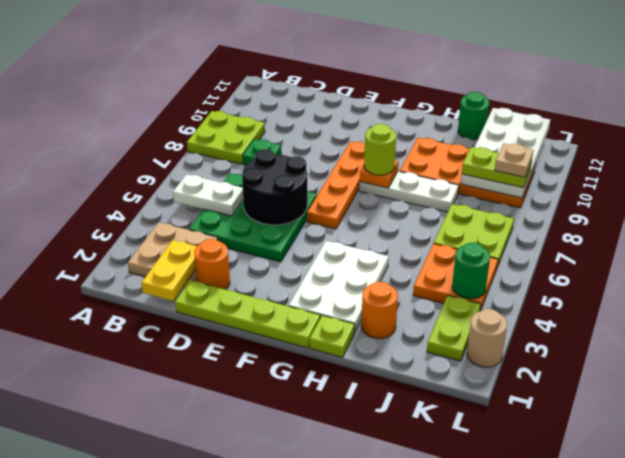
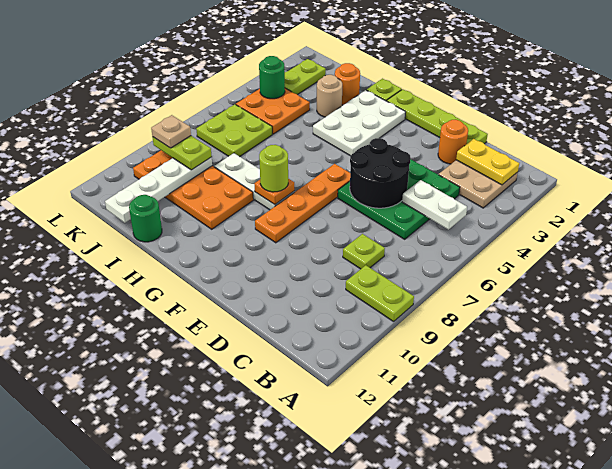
lime plate A8:B9 level 1 -> lime plate A9:B9 level 1
yellow plate C1:C2 level 2 -> yellow plate B2:C2 level 2
green plate C8 level 1 -> lime plate C8 level 1
white plate J9:K12 level 2 -> white plate J9:J12 level 2
tan round brick L2 level 1 -> tan round brick I3 level 1

